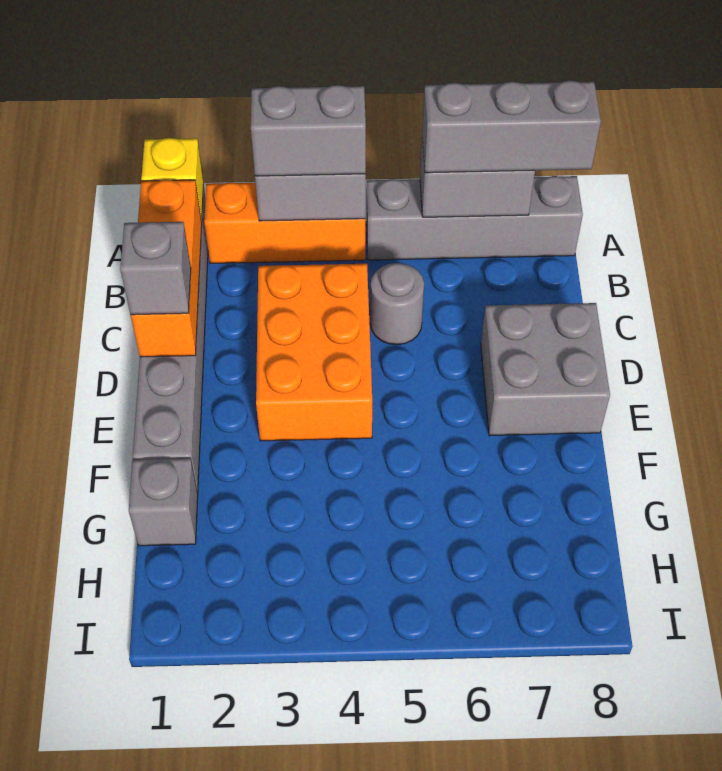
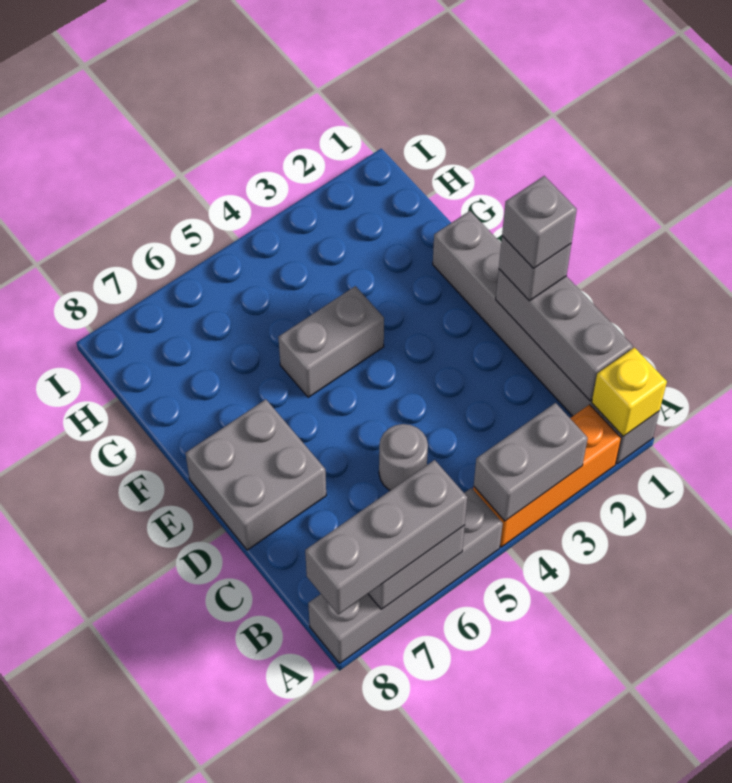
grey brick A3:A4 level 3 -> grey brick F4:F5 level 1
orange brick B1:D1 level 2 -> grey brick B1:D1 level 2
orange brick C3:E4 level 1 -> none
grey brick G1 level 1 -> grey brick D1 level 4

